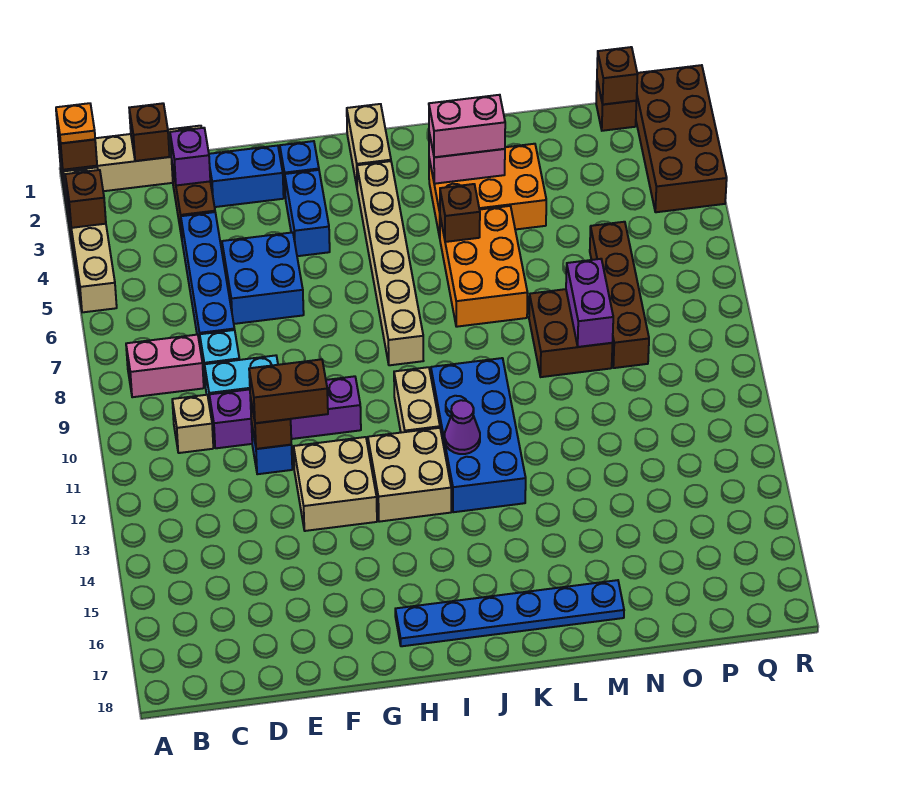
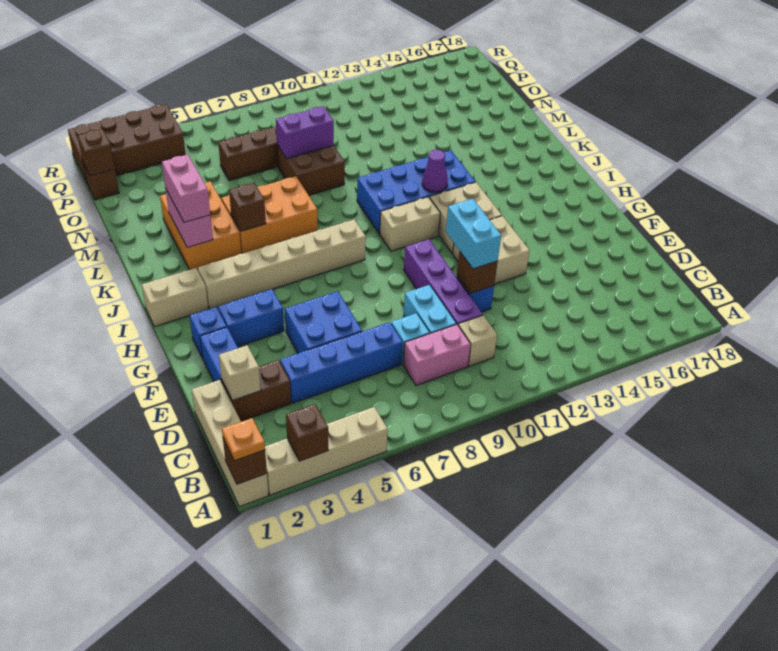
pink brick B8:C8 level 1 -> pink brick C8:C9 level 1
brown brick C1 level 2 -> none
purple brick D2 level 2 -> tan brick D2 level 2
brown brick E11:F11 level 3 -> cyan brick E11:F11 level 3
blue plate H17:M17 level 1 -> none

